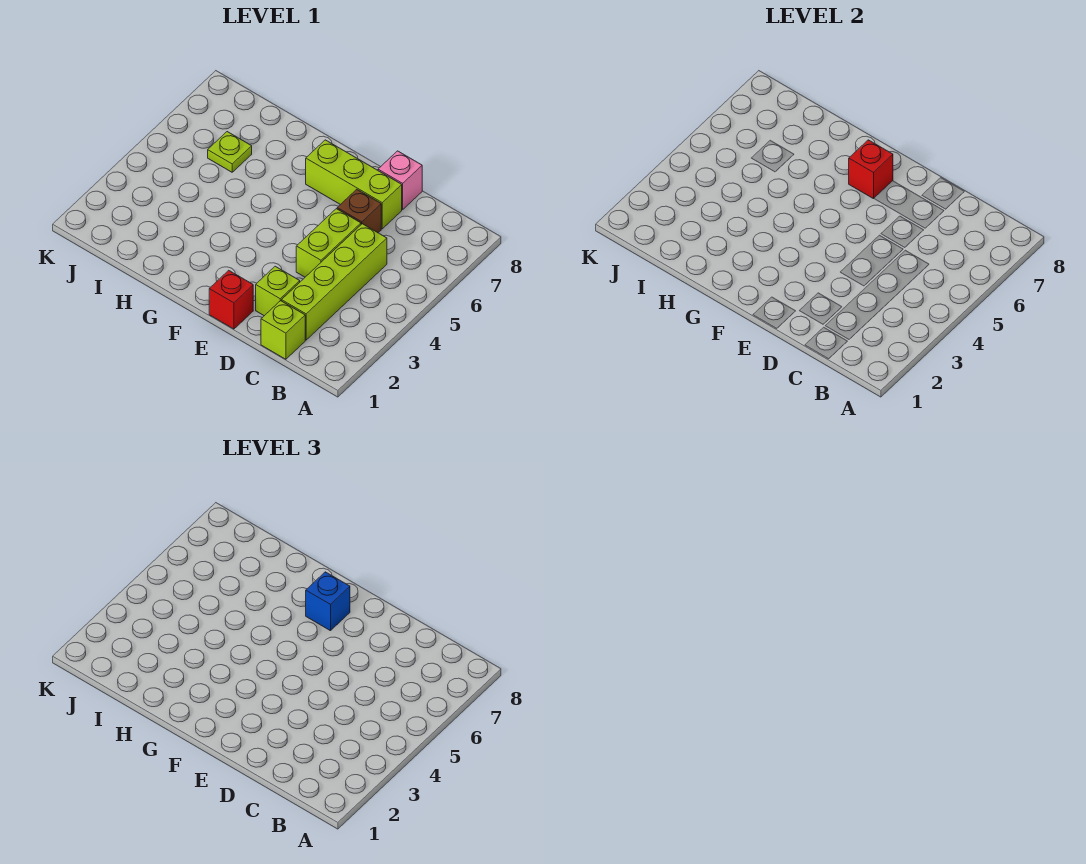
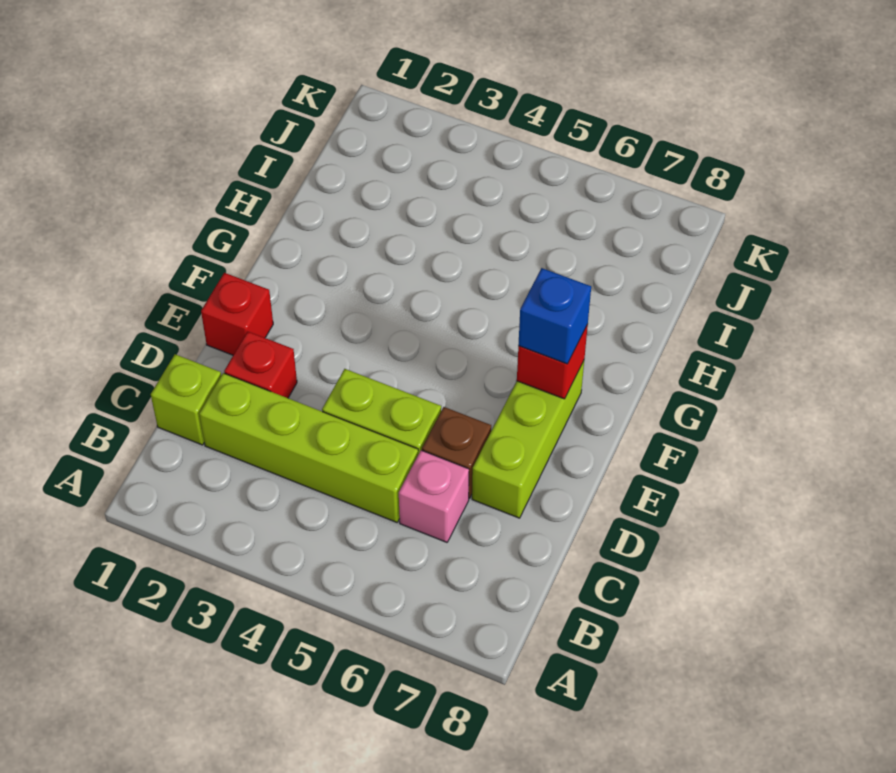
lime brick D2 level 1 -> red brick D2 level 1
pink brick D8 level 1 -> pink brick C6 level 1
lime plate I6 level 1 -> none

